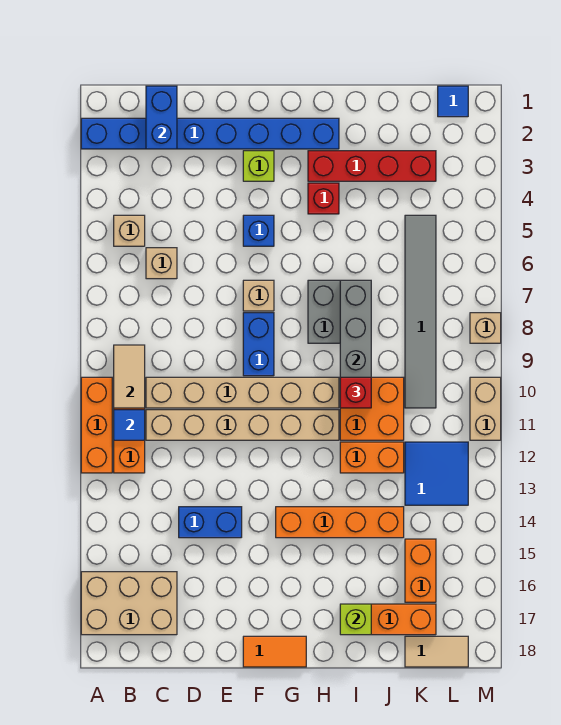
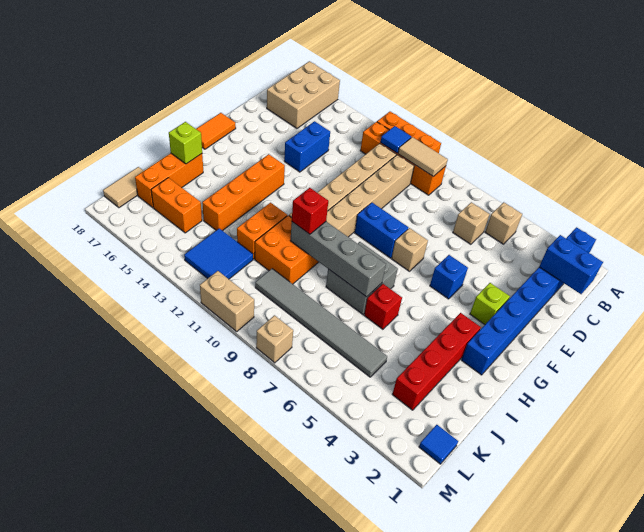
red brick H4 level 1 -> red brick I6 level 1

